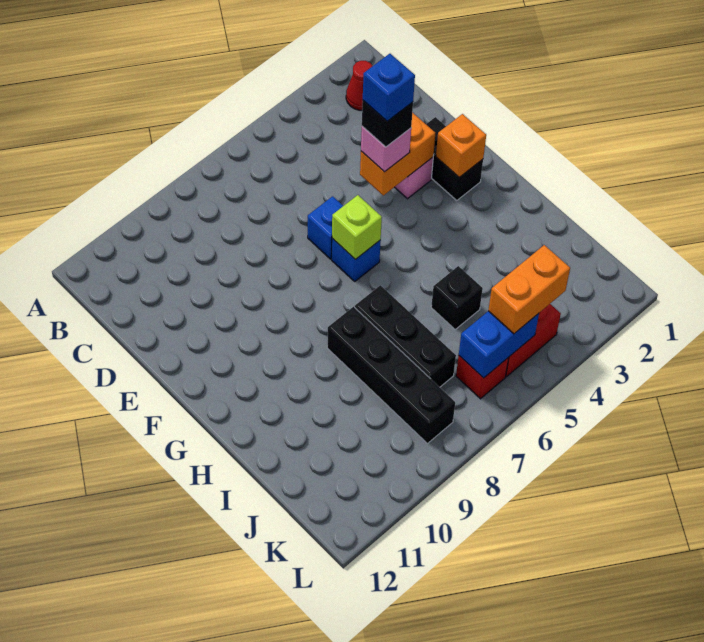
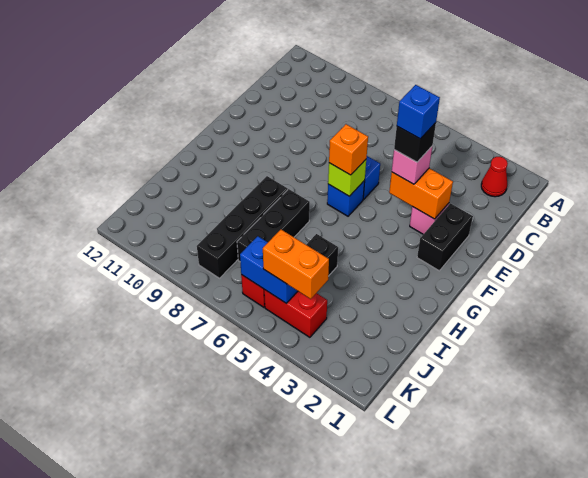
orange brick F2 level 2 -> orange brick F6 level 3

